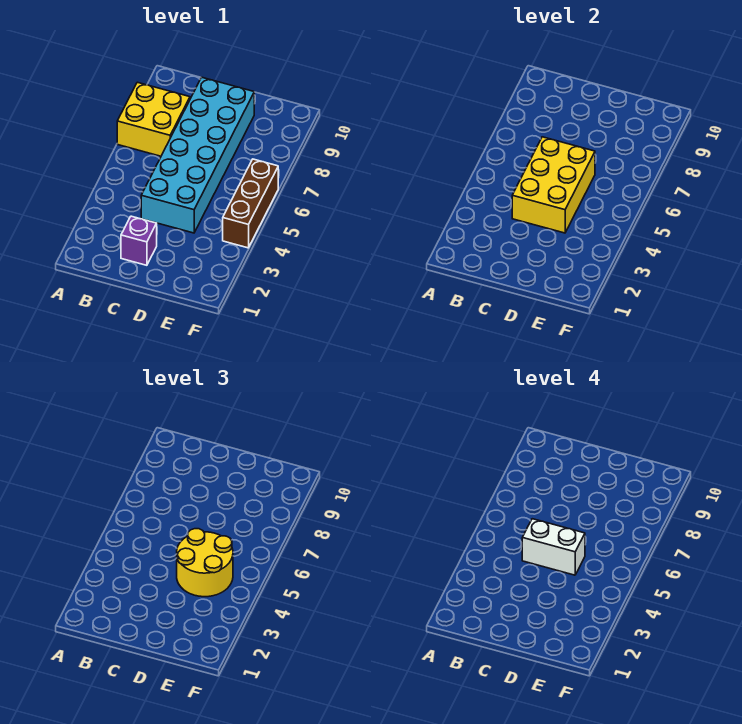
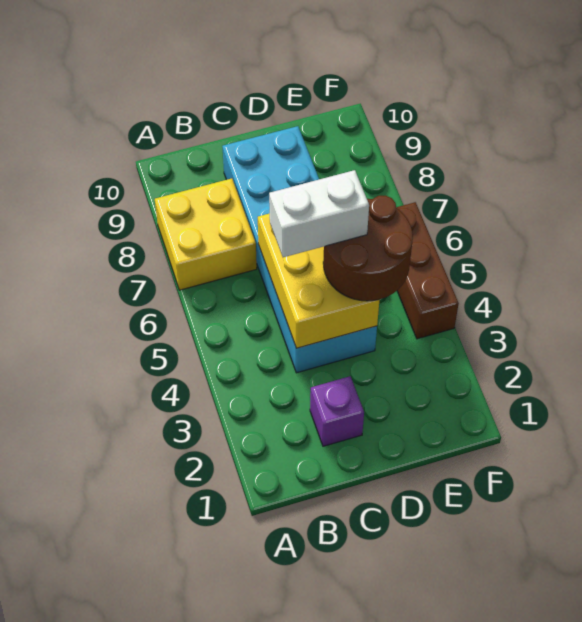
yellow round brick D4:E5 level 3 -> brown round brick D4:E5 level 3

